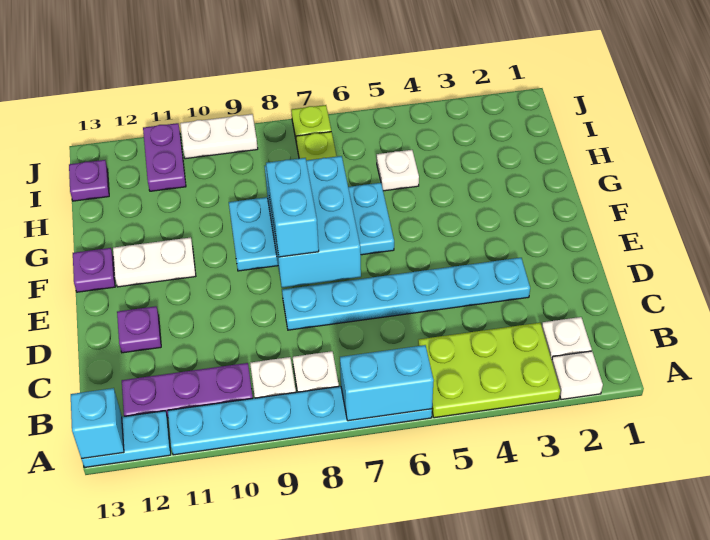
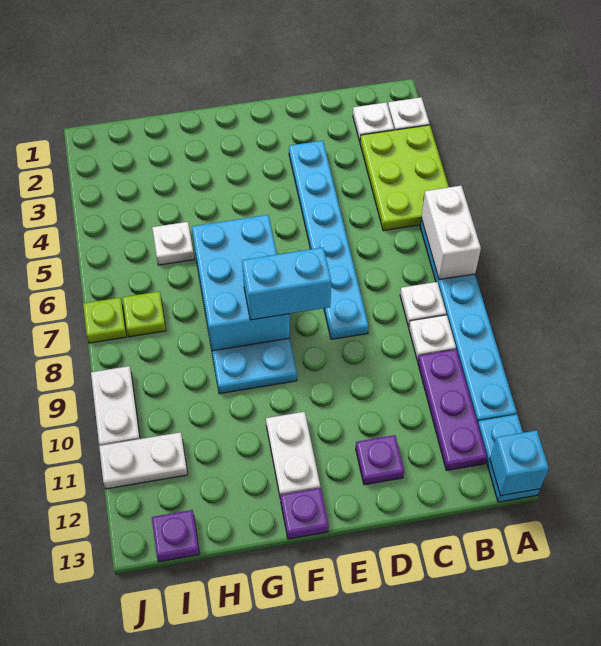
cyan brick A6:A7 level 2 -> white brick A6:A7 level 2
cyan brick E7:G8 level 2 -> cyan brick F6:G8 level 2
purple plate I11:J11 level 1 -> white plate I11:J11 level 1

